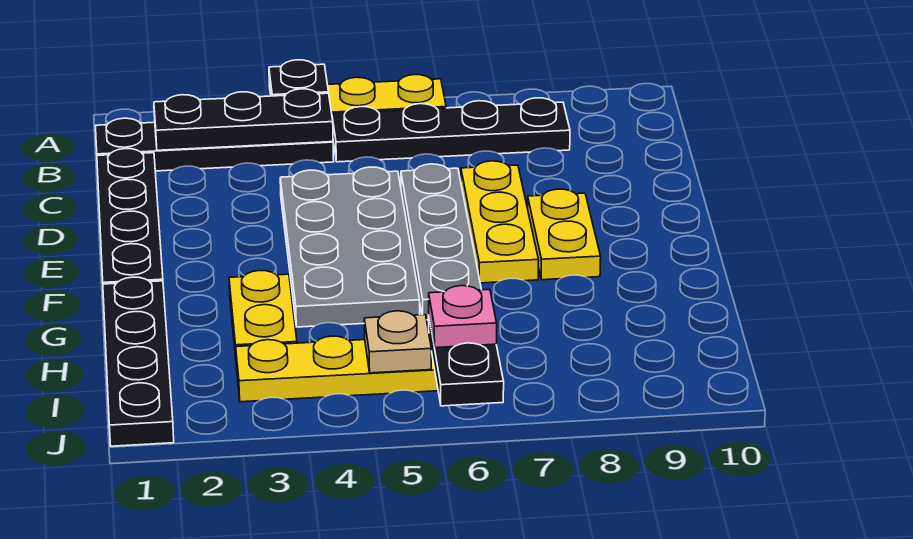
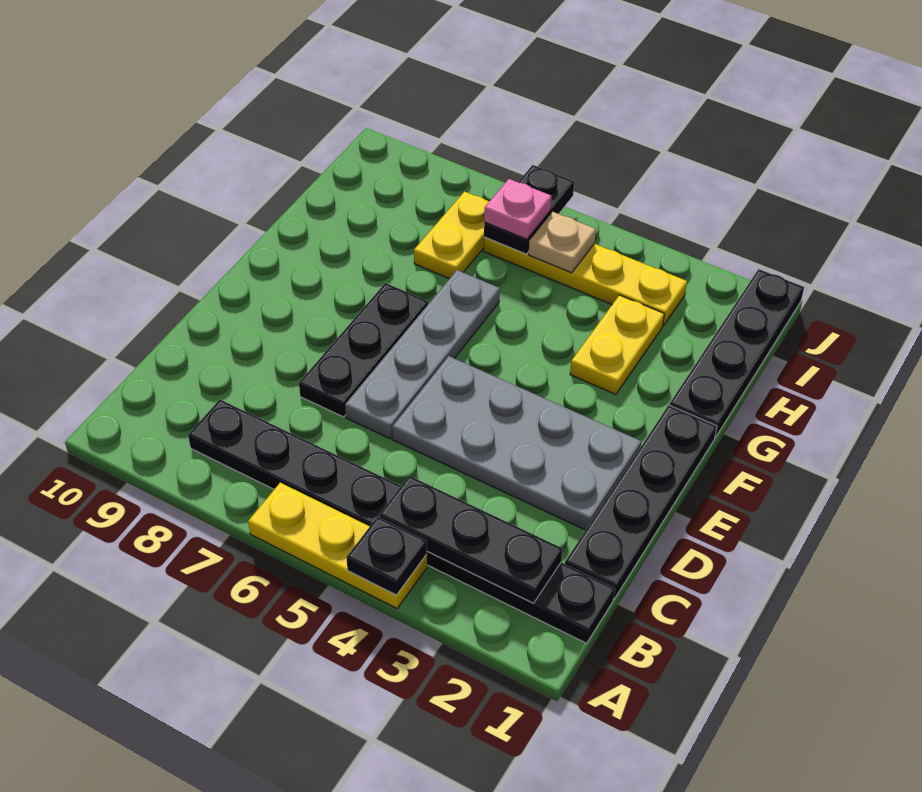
grey plate D4:G5 level 1 -> grey plate D2:E5 level 1
yellow plate D7:F7 level 1 -> black plate D7:F7 level 1
yellow plate E8:F8 level 1 -> yellow plate H7:I7 level 1

